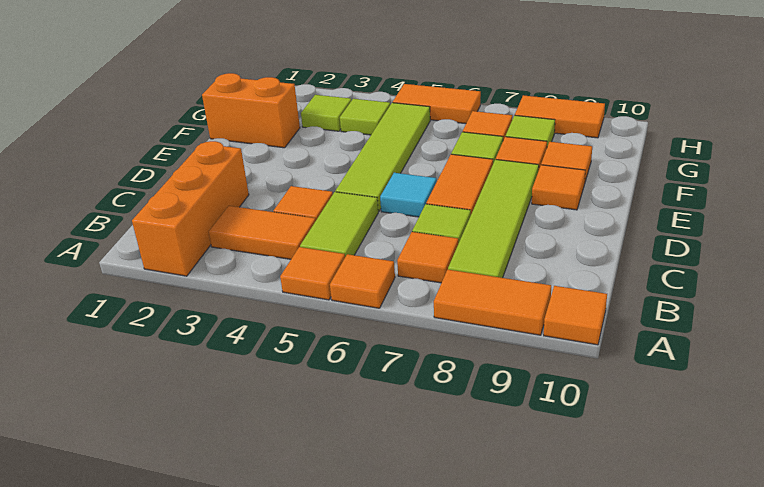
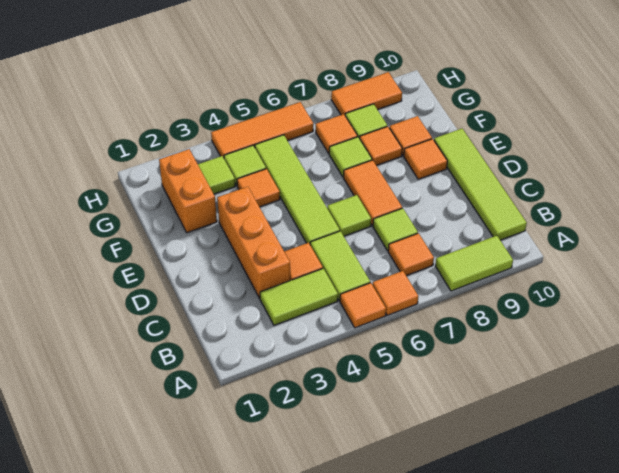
orange brick A2:C2 level 1 -> orange brick C3:E3 level 1
orange tile A8:A9 level 1 -> lime tile A8:A9 level 1
orange tile A10 level 1 -> orange tile F4 level 1
orange tile B3:B4 level 1 -> lime tile B3:B4 level 1
lime tile B8:E8 level 1 -> lime tile B10:E10 level 1
cyan tile D6 level 1 -> lime tile D6 level 1
orange brick F1:F2 level 1 -> orange brick F2:G2 level 1
orange tile H5:H6 level 1 -> orange tile H4:H6 level 1

